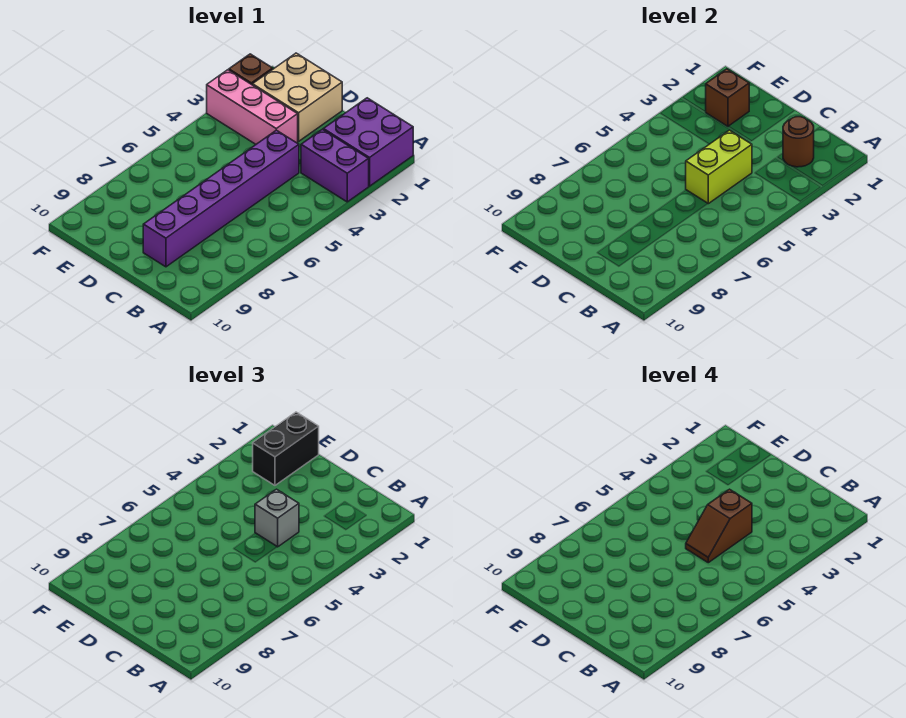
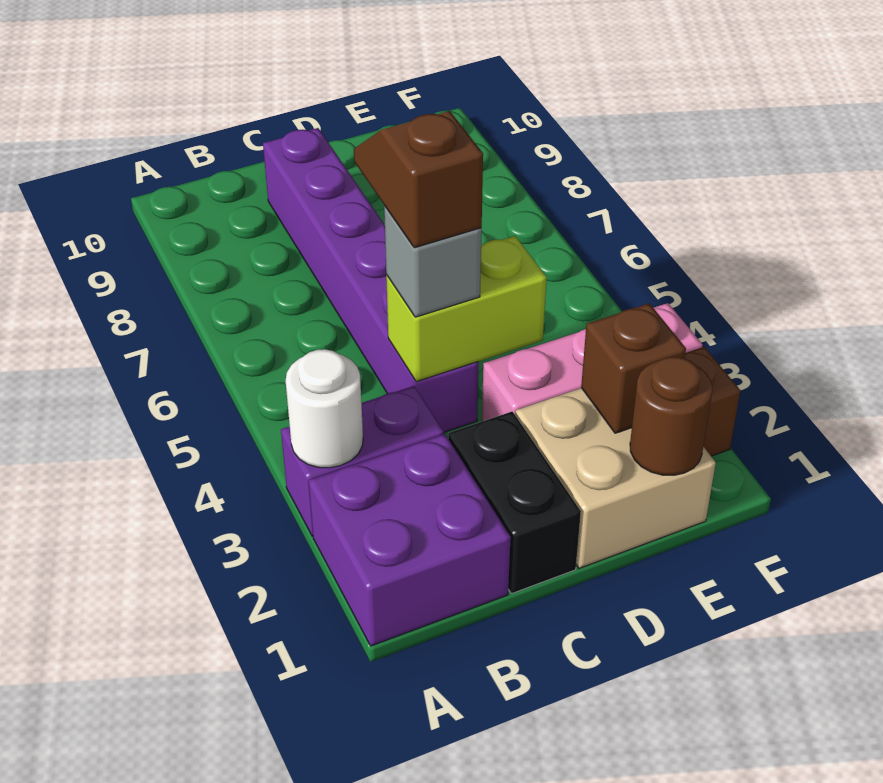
none -> white round brick A3 level 2
brown round brick B2 level 2 -> brown round brick E1 level 2
lime brick C4:C5 level 2 -> lime brick C4:D4 level 2
black brick E1:E2 level 3 -> black brick C1:C2 level 1

